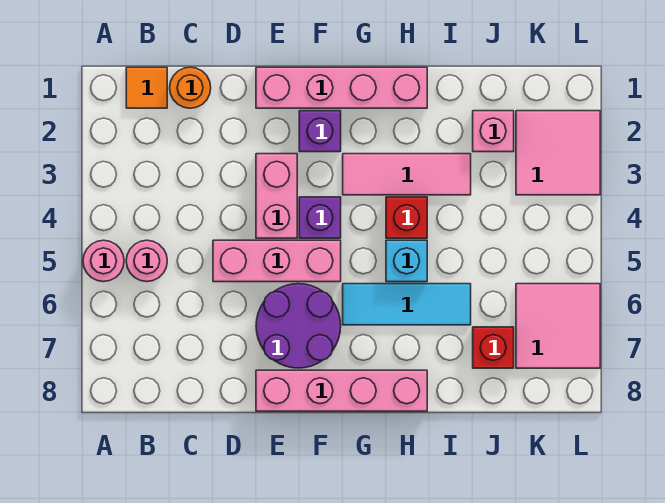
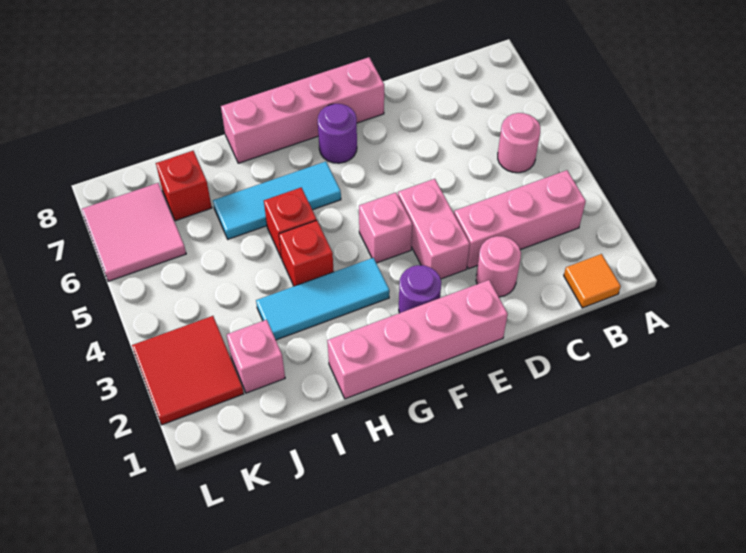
pink round brick A5 level 1 -> pink round brick D2 level 1
orange round brick C1 level 1 -> none
pink brick D5:F5 level 1 -> pink brick B3:D3 level 1
purple round brick E6:F7 level 1 -> purple round brick F7 level 1
purple brick F2 level 1 -> purple round brick F2 level 1
purple brick F4 level 1 -> pink brick F4 level 1
pink tile G3:I3 level 1 -> cyan tile G3:I3 level 1
cyan brick H5 level 1 -> red brick H5 level 1
pink tile K2:L3 level 1 -> red tile K2:L3 level 1

